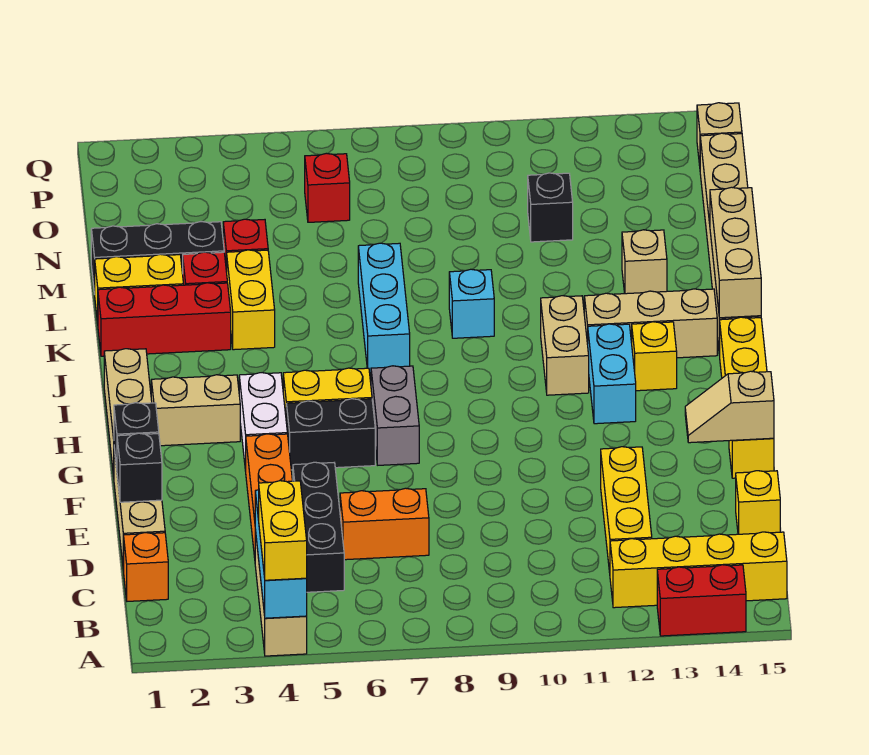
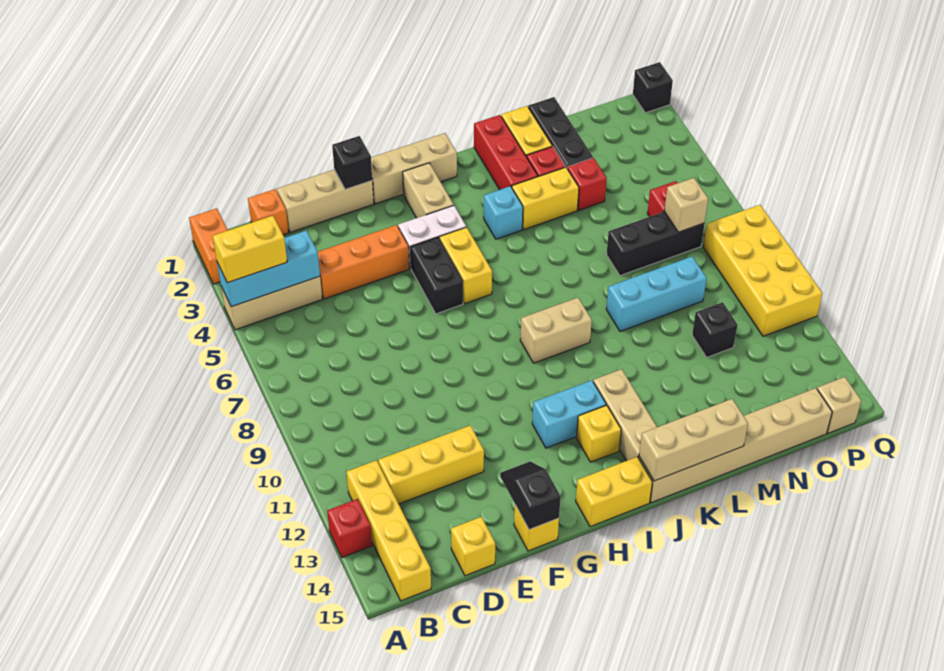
red brick A13:A14 level 1 -> red brick A13 level 1
black brick C5:E5 level 1 -> black brick M7:O7 level 1
orange brick D6:D7 level 1 -> orange brick A1:A2 level 1
black brick E1 level 2 -> black brick Q1 level 1
tan slope F14:F15 level 2 top 15 -> black slope F14:F15 level 2 top 15
grey brick G7:H7 level 1 -> none
tan brick I11:J11 level 1 -> tan brick I9:J9 level 1
cyan brick J7:L7 level 1 -> cyan brick L9:N9 level 1
cyan brick K9 level 1 -> cyan brick J4 level 1
tan brick L13 level 1 -> tan brick O7 level 2
none -> yellow brick P8:Q11 level 1

